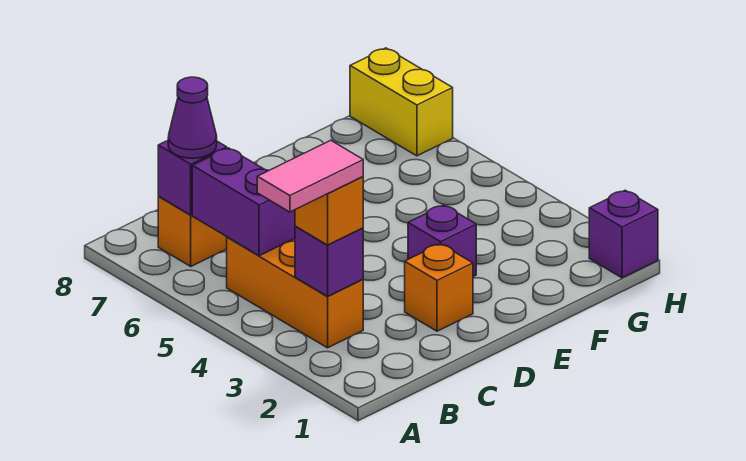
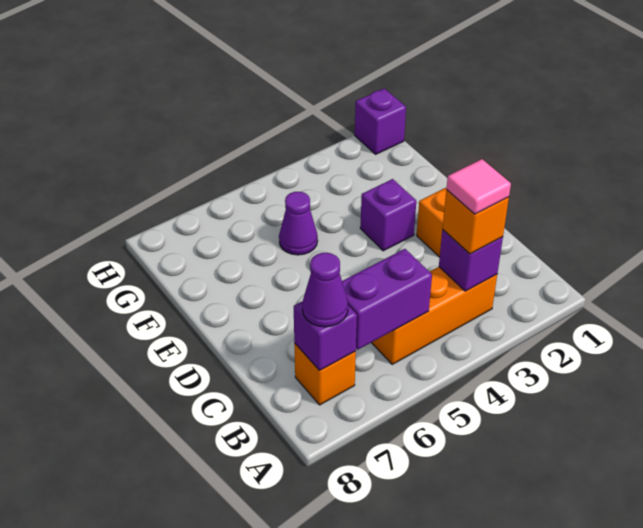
pink tile A3:B3 level 4 -> pink tile B3 level 4
none -> purple cone F5 level 1
yellow brick H7:H8 level 1 -> none

